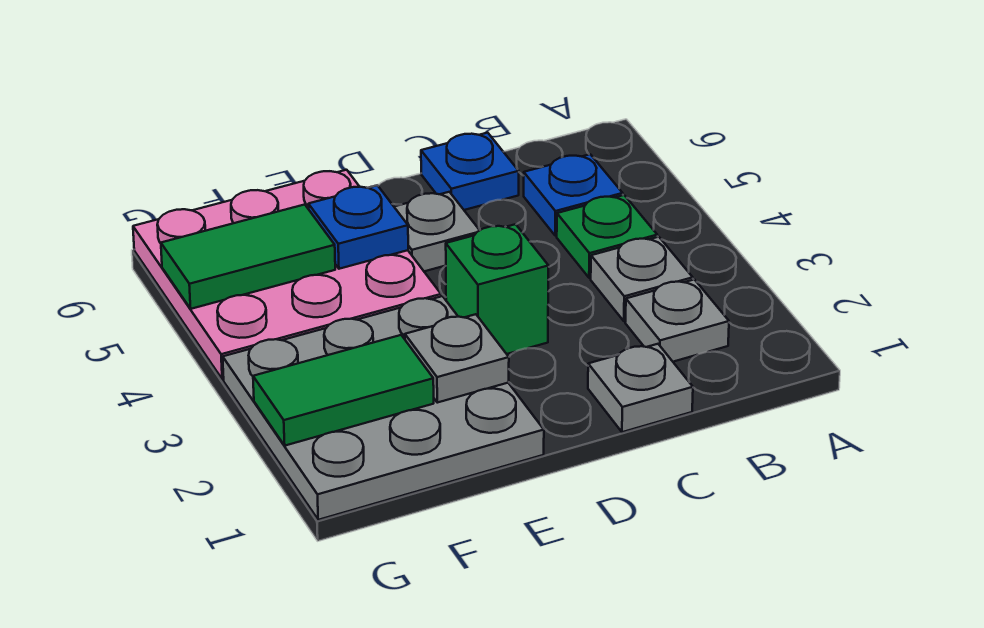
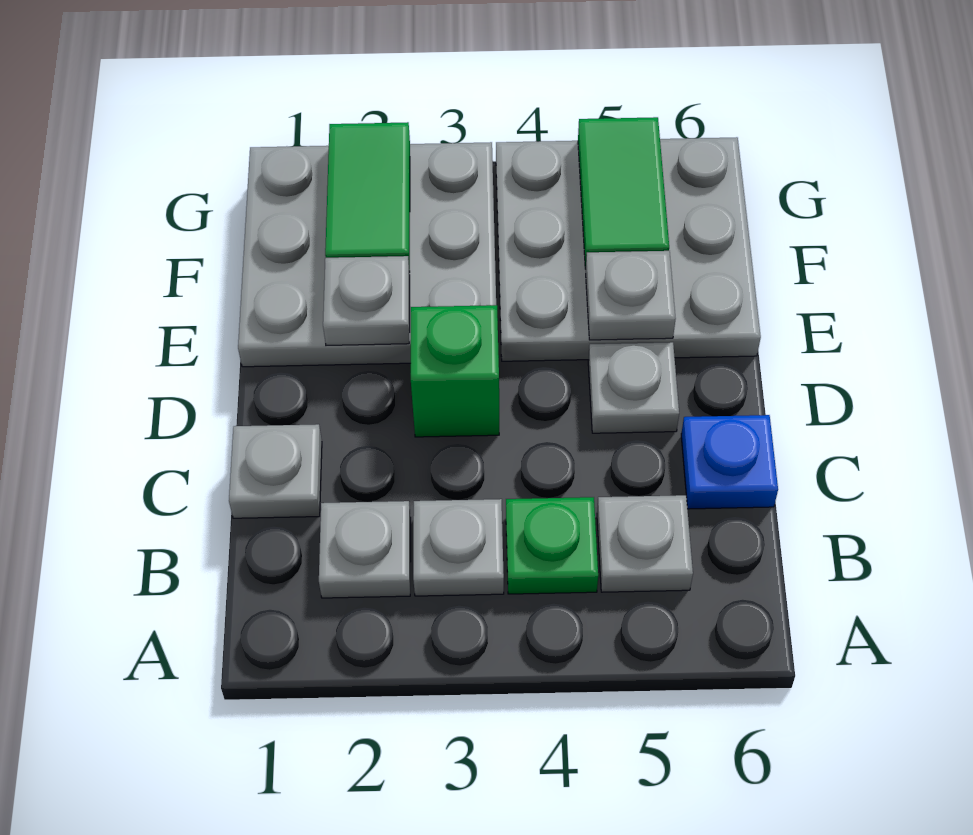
blue plate B5 level 1 -> grey plate B5 level 1
pink plate E4:G6 level 1 -> grey plate E4:G6 level 1
blue plate E5 level 2 -> grey plate E5 level 2

